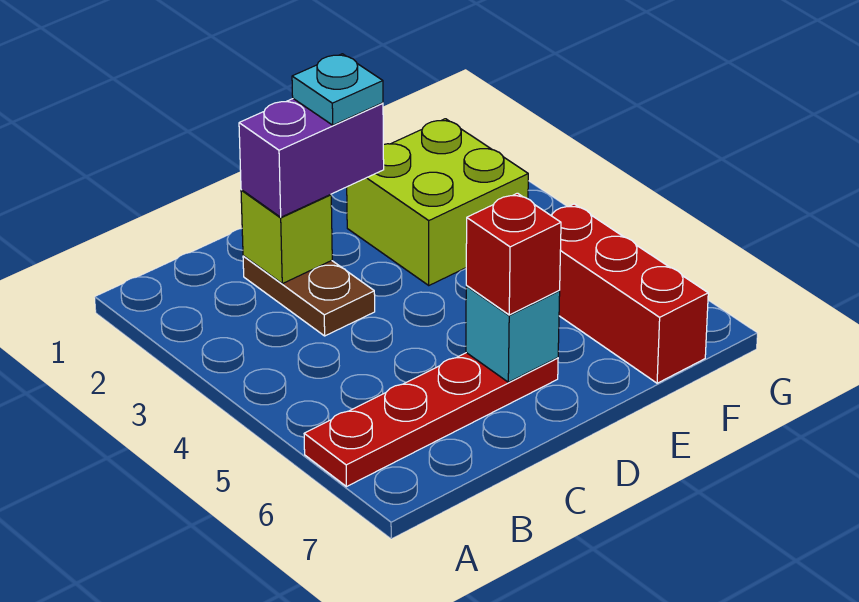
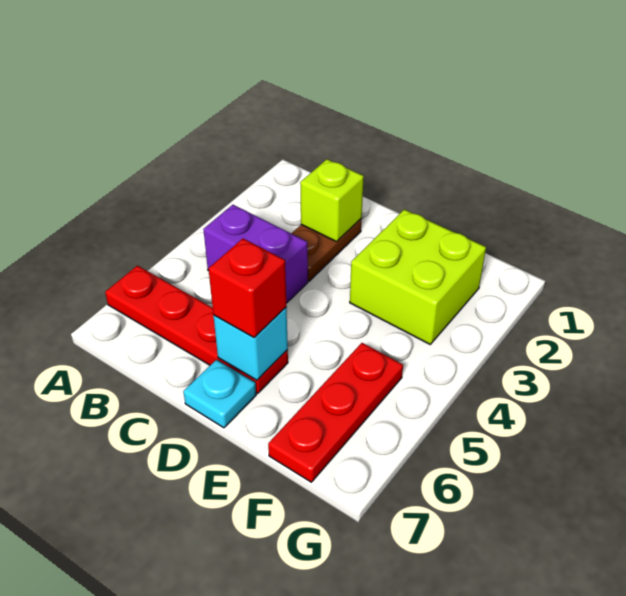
purple brick C2:D2 level 3 -> purple brick B4:C4 level 1
cyan plate D2 level 4 -> cyan plate D7 level 1
red brick F5:F7 level 1 -> red plate F5:F7 level 1

